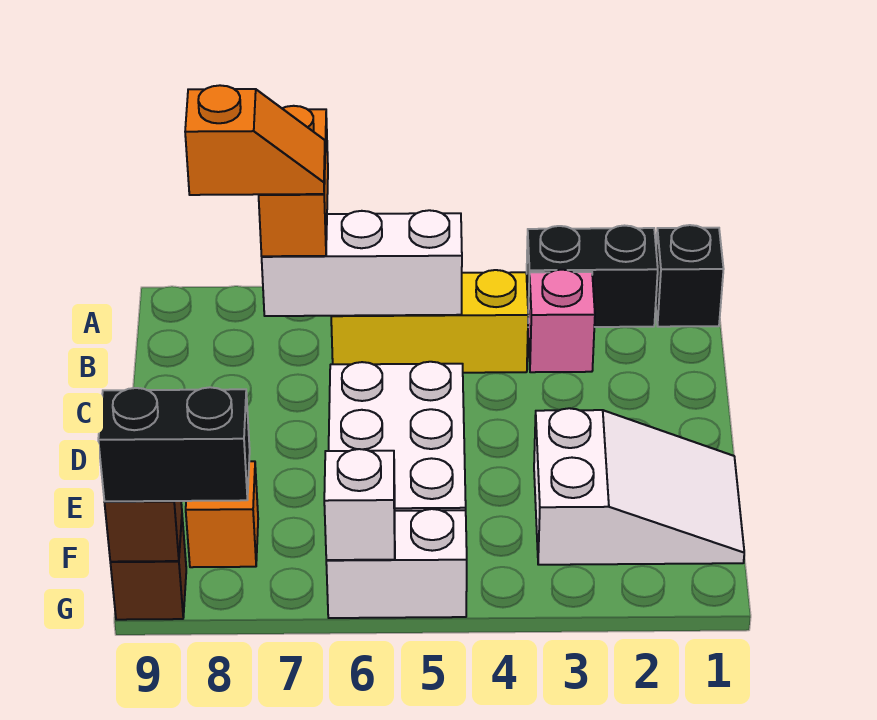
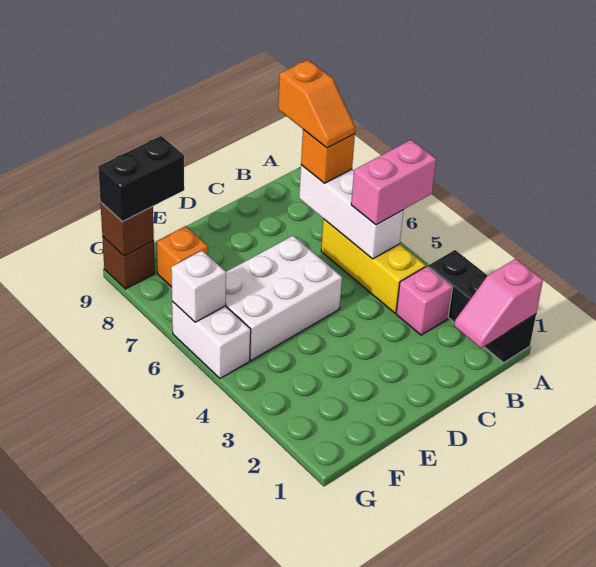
none -> pink slope A1:B1 level 2 top A
none -> pink brick A5:B5 level 3
orange brick A7:B7 level 3 -> orange brick B7 level 3
white slope E1:F3 level 1 top 3 -> none
black brick G8:G9 level 3 -> black brick F9:G9 level 3

